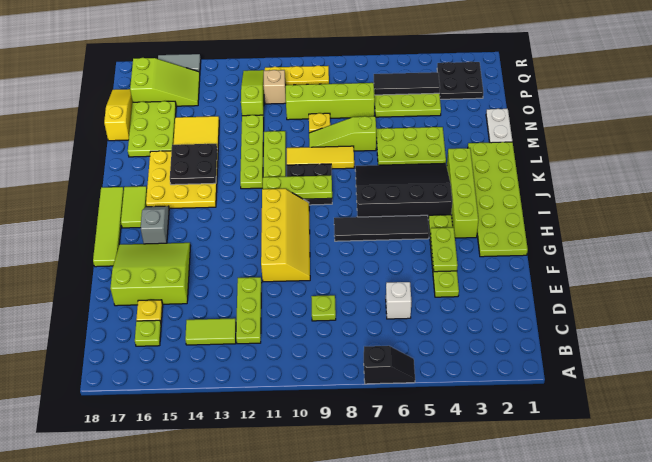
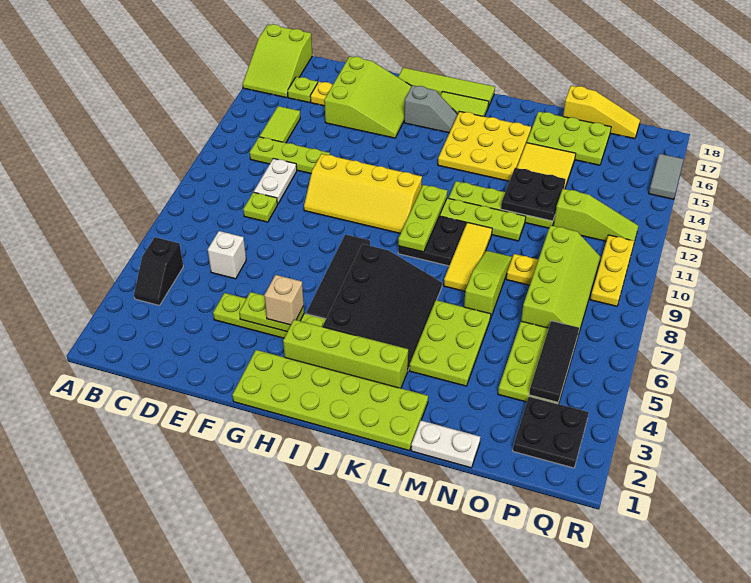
black slope A6:A7 level 1 top 7 -> black slope B4:B5 level 1 top 5
none -> white plate D10:D11 level 1
black plate K14:L15 level 2 -> black plate M12:N13 level 2
tan brick P11 level 1 -> tan brick G4 level 3
lime slope P15:Q17 level 1 top 17 -> lime slope A16:B18 level 1 top 18

